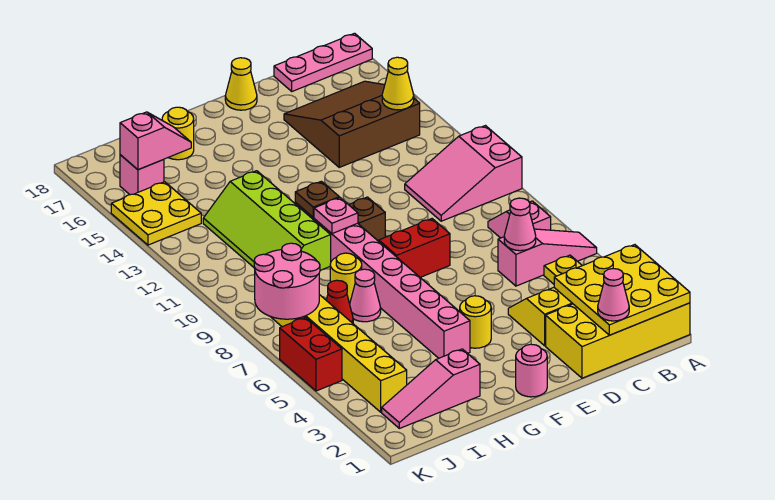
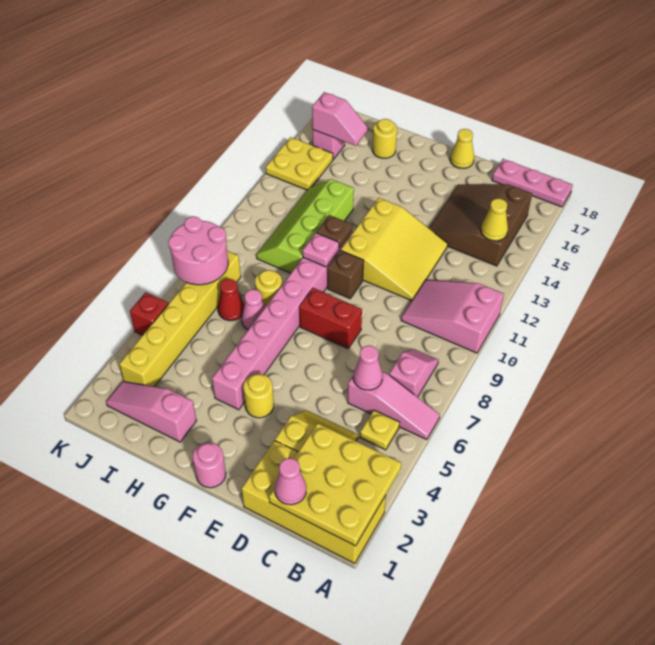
brown slope B14:D16 level 1 top 14 -> brown slope B14:D16 level 1 top B
none -> yellow slope D11:F13 level 1 top F
red brick K5:K6 level 1 -> red brick K5 level 1

